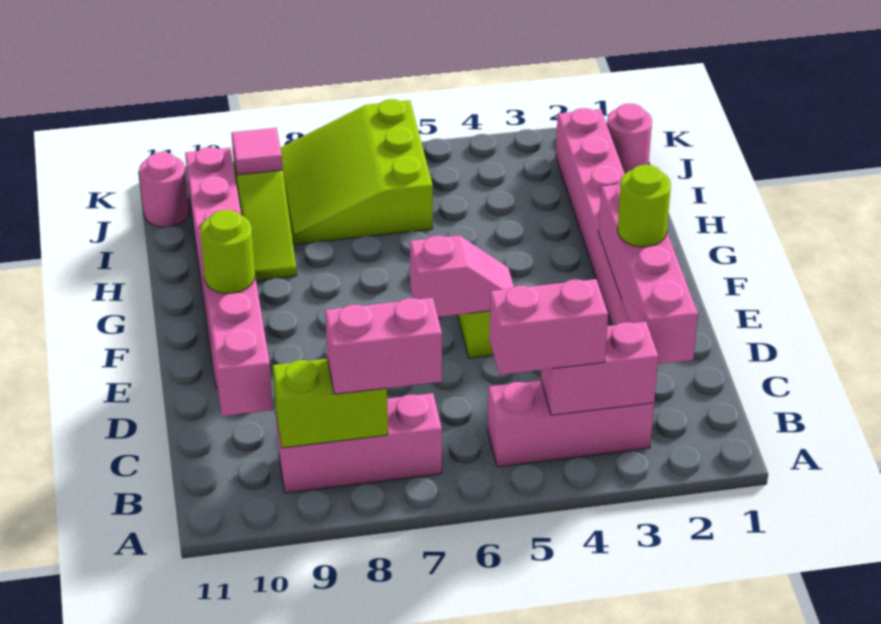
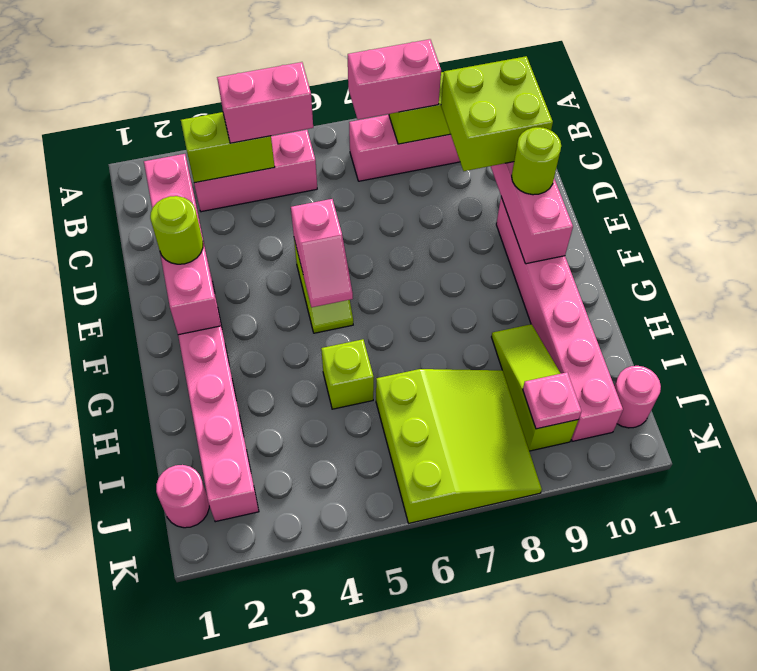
pink brick B3:B4 level 2 -> lime brick B3:B4 level 2
none -> lime brick C9:D10 level 3
pink slope E5:E6 level 2 top 6 -> pink slope E5:F5 level 2 top E
none -> lime brick H5 level 1
pink tile J9 level 2 -> pink plate J9 level 2

